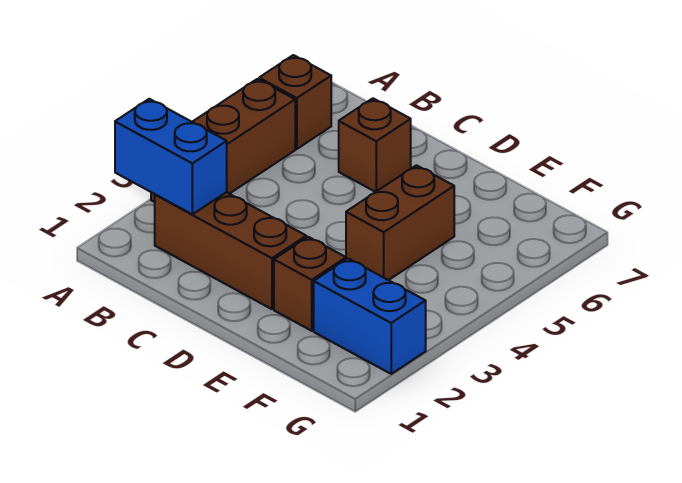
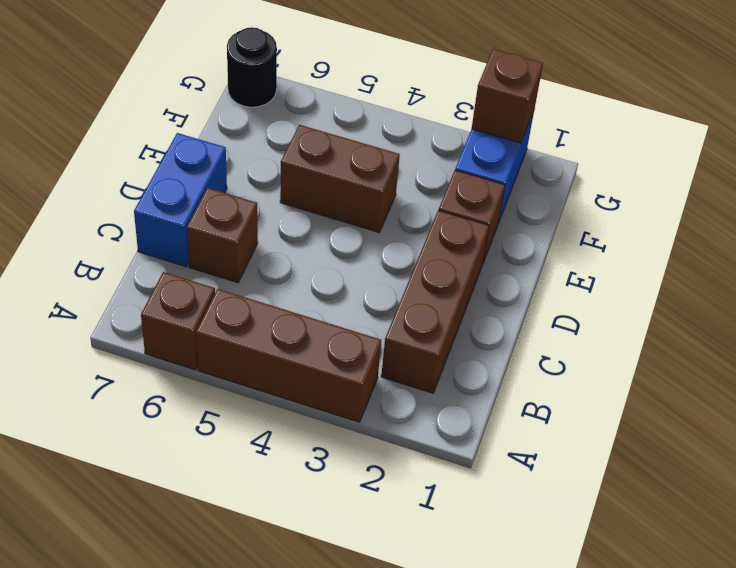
blue brick A2:B2 level 2 -> blue brick C7:D7 level 1
none -> brown brick G2 level 2
none -> black round brick G7 level 1

